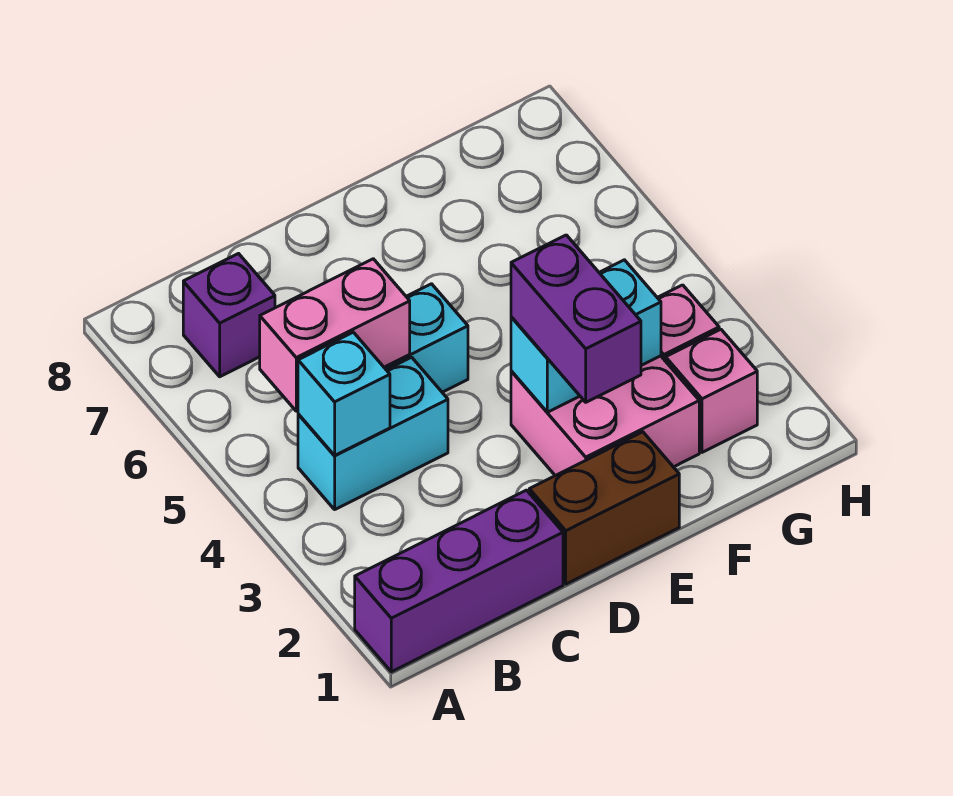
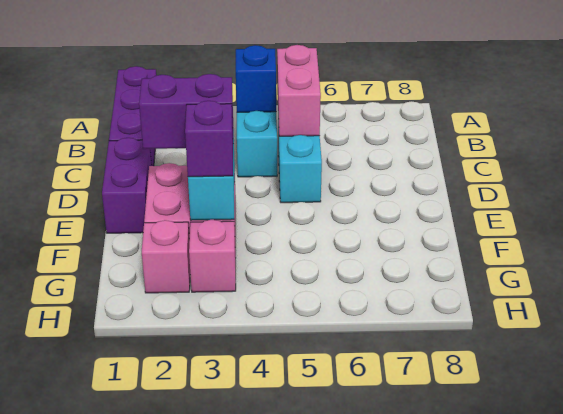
cyan brick B4 level 2 -> blue brick B4 level 2
purple brick B7 level 1 -> purple brick F3 level 3
brown brick D1:E1 level 1 -> purple brick D1:E1 level 1

